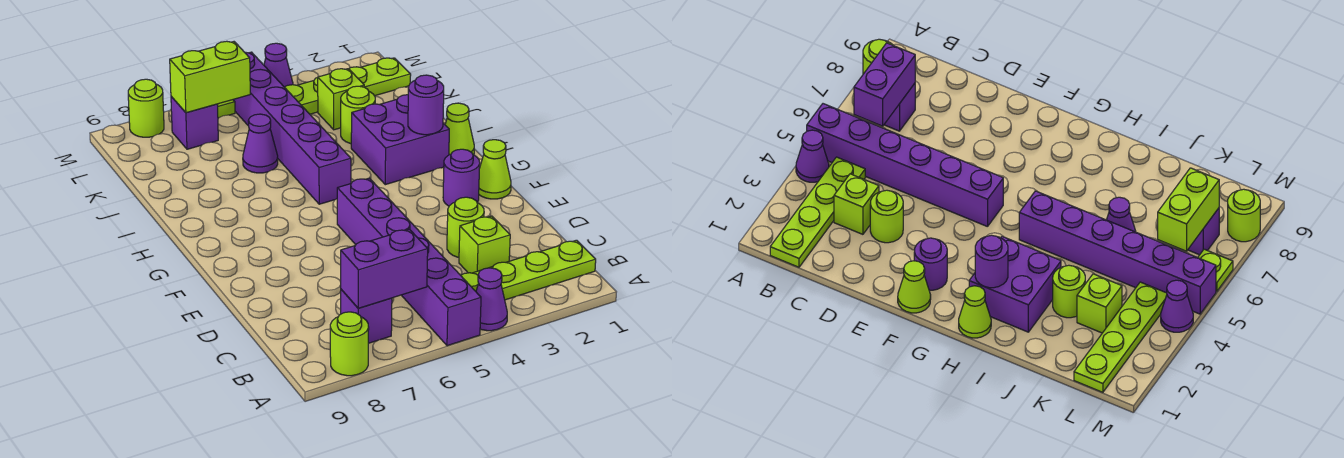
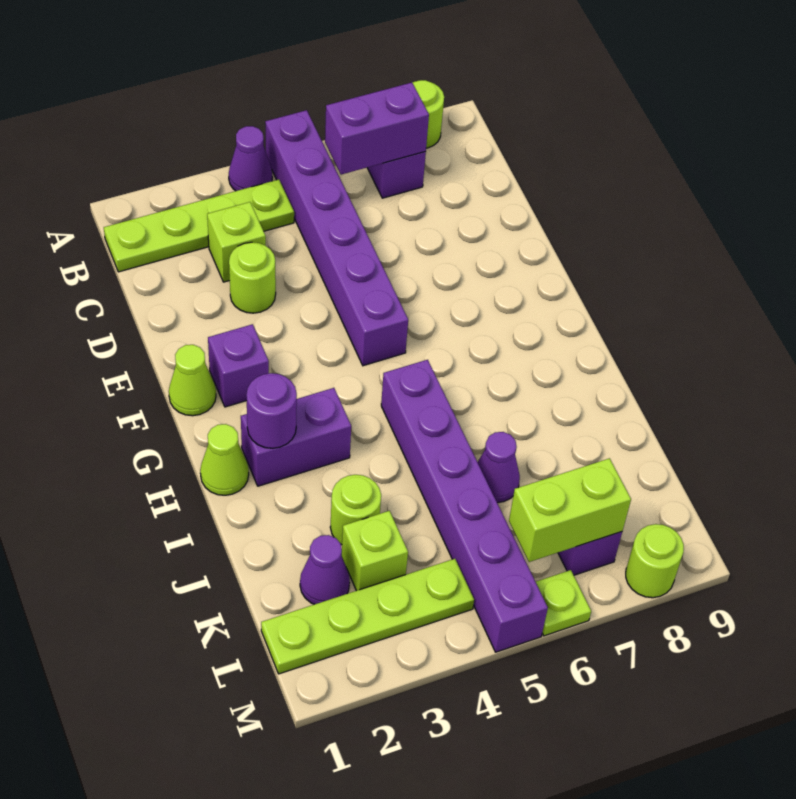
purple round brick F2 level 1 -> purple brick F2 level 1
purple brick H2:I3 level 1 -> purple brick H2:H3 level 1
purple cone M4 level 1 -> purple cone K2 level 1

